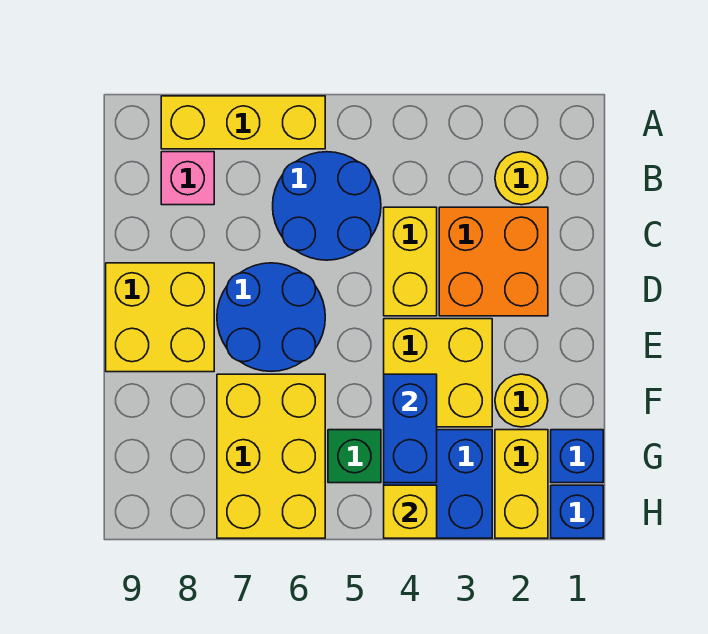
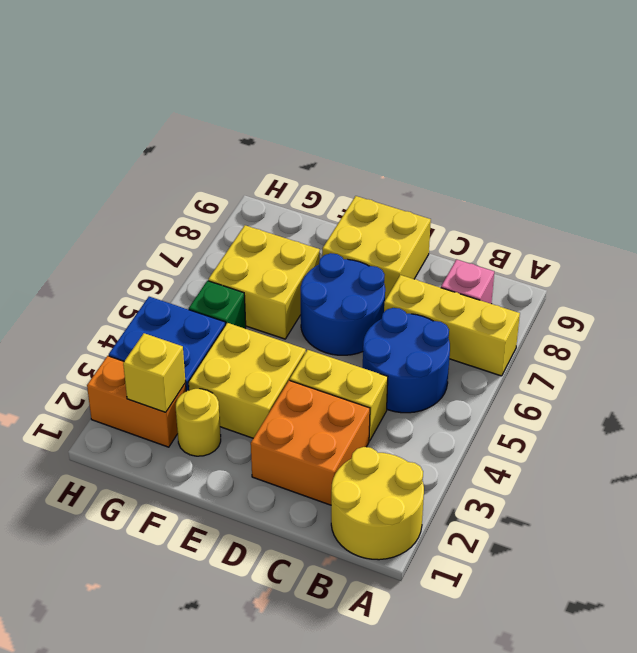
yellow brick A6:A8 level 1 -> yellow brick A7:C7 level 1
yellow round brick B2 level 1 -> yellow round brick A1:B2 level 1
blue brick F4:G4 level 2 -> none
yellow brick F6:H7 level 1 -> yellow brick F6:G7 level 1
blue brick G1 level 1 -> none
yellow brick G2:H2 level 1 -> orange brick G2:H2 level 1
blue brick H1 level 1 -> none
yellow brick H4 level 2 -> yellow brick G2 level 2

